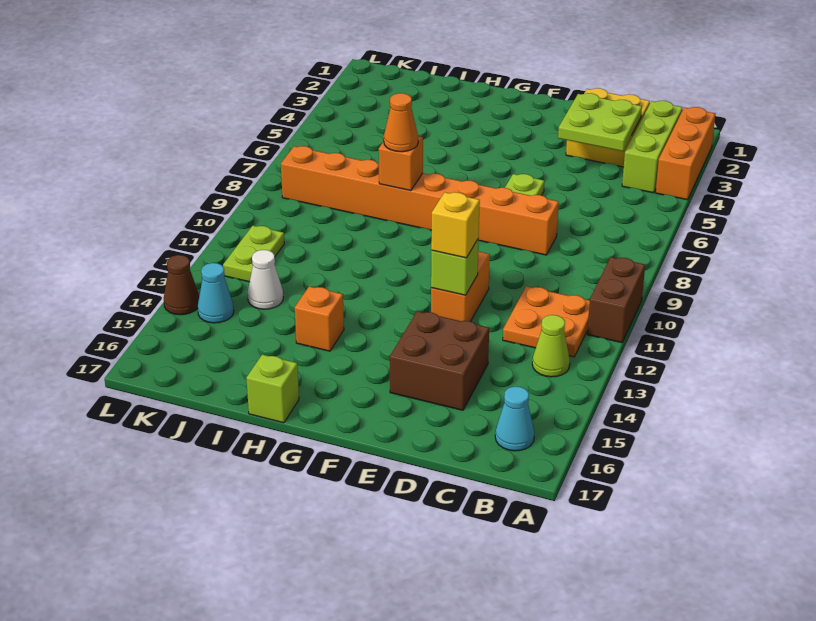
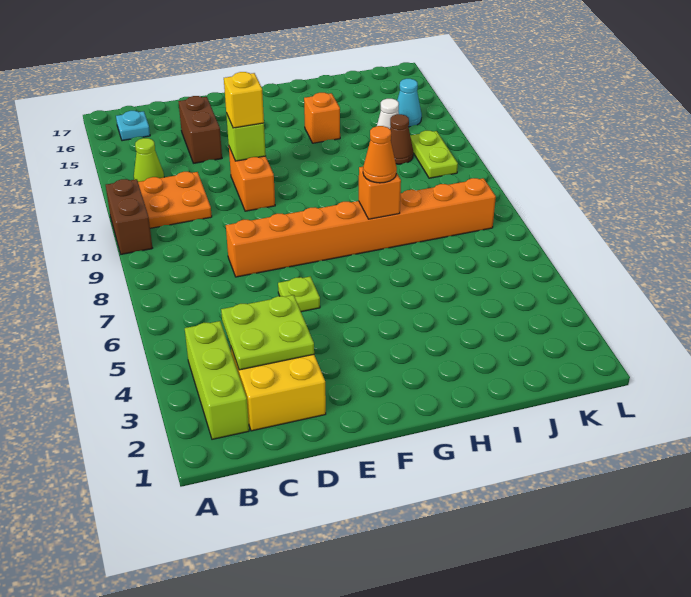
orange brick A2:A4 level 1 -> none
cyan cone B16 level 1 -> cyan plate B16 level 1
brown brick D14:E15 level 1 -> brown brick D14:D15 level 1
lime brick H17 level 1 -> none
brown cone L14 level 1 -> brown cone J12 level 1

